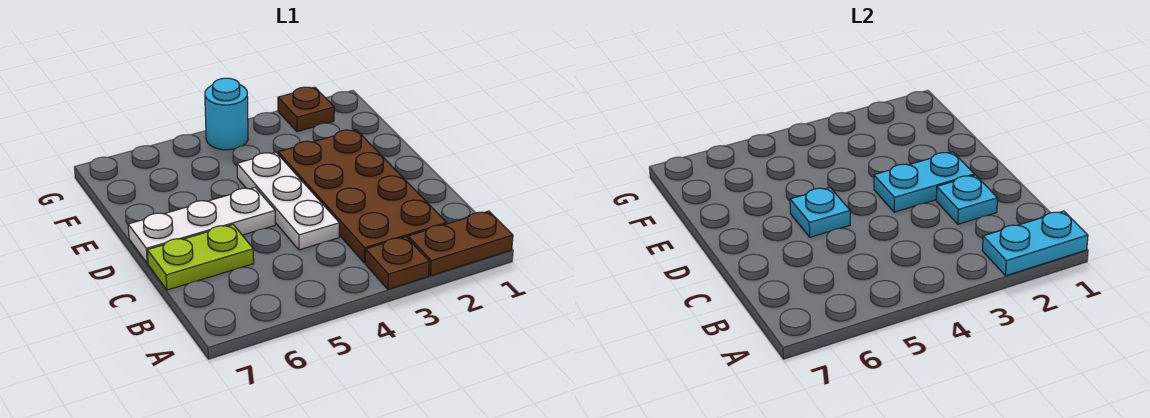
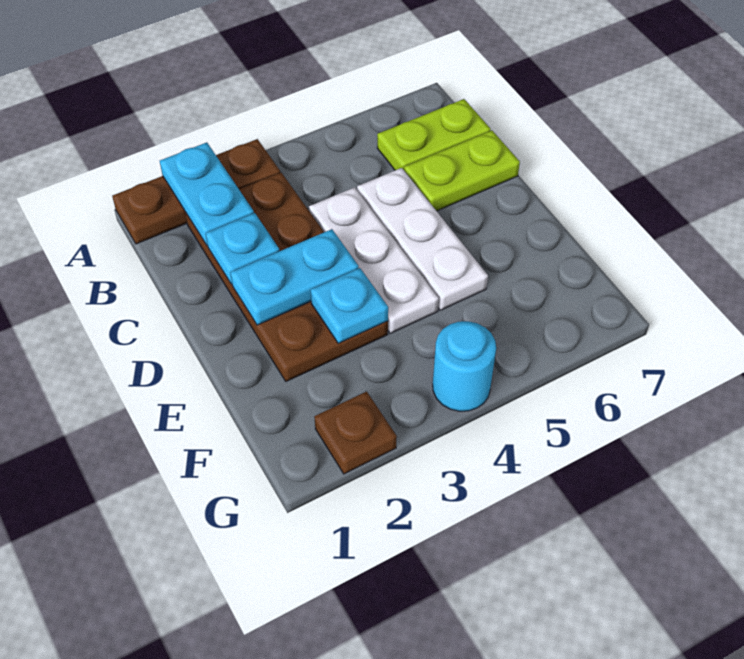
cyan plate A1:A2 level 2 -> cyan plate A2:B2 level 2
none -> lime plate B6:B7 level 1
white plate D5:D7 level 1 -> white plate C5:E5 level 1
cyan plate D5 level 2 -> cyan plate E3 level 2

